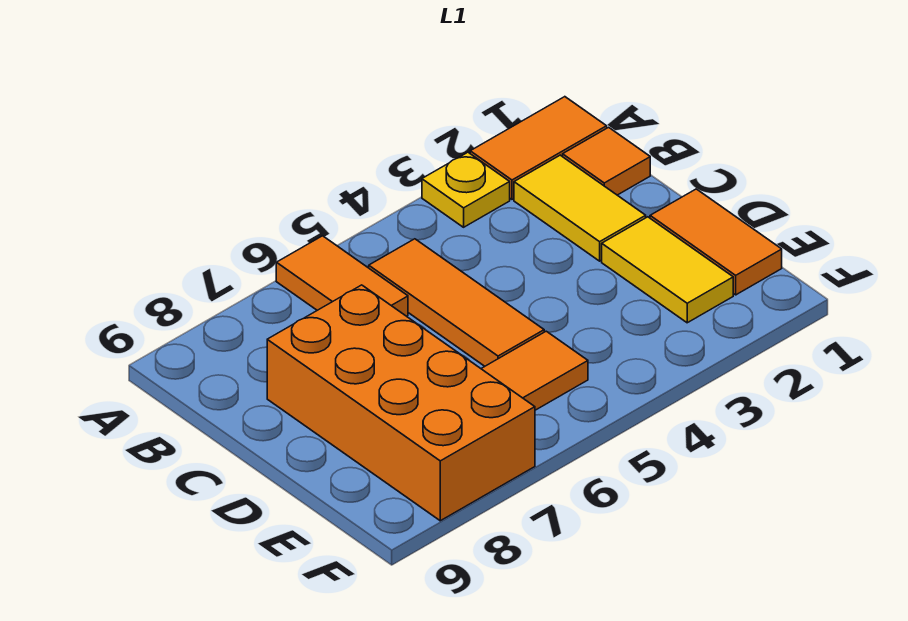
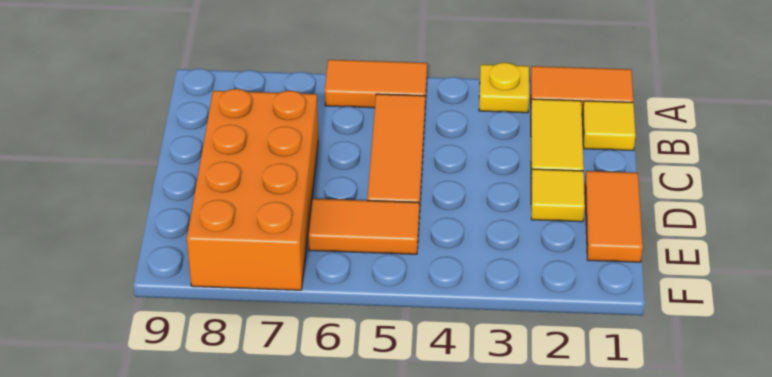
orange tile A6:B6 level 1 -> orange tile A5:A6 level 1
orange tile B1 level 1 -> yellow tile B1 level 1
yellow tile D2:E2 level 1 -> yellow tile D2 level 1

